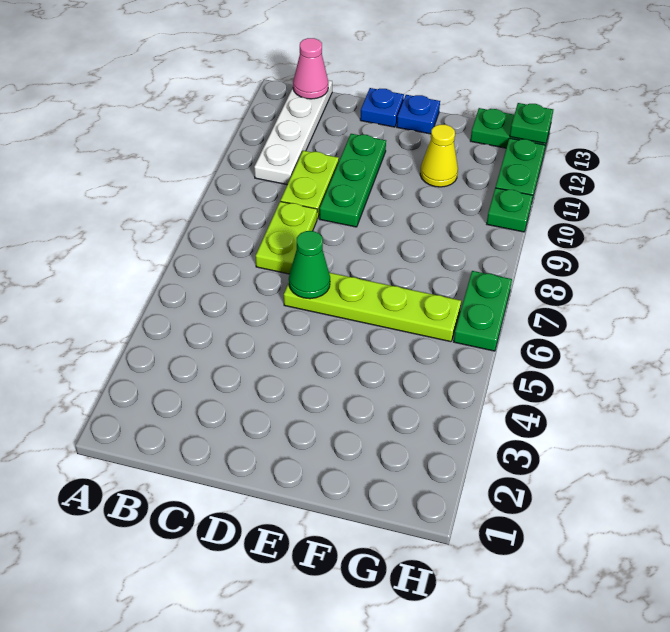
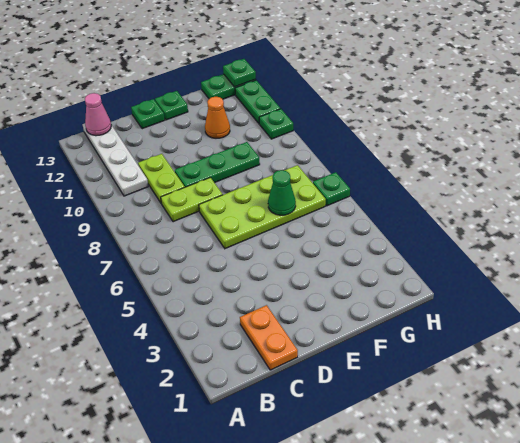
none -> orange plate C1:C2 level 1
lime plate C7:C8 level 1 -> lime plate C8:D8 level 1
lime plate D6:G6 level 1 -> lime plate D6:G7 level 1
green cone D6 level 2 -> green cone F6 level 2
green plate D9:D11 level 1 -> green plate D9:F9 level 1
blue plate D13 level 1 -> green plate D13 level 1
blue plate E13 level 1 -> green plate E13 level 1
yellow cone F11 level 1 -> orange cone F11 level 1
green plate H6:H7 level 1 -> green plate H6 level 1

